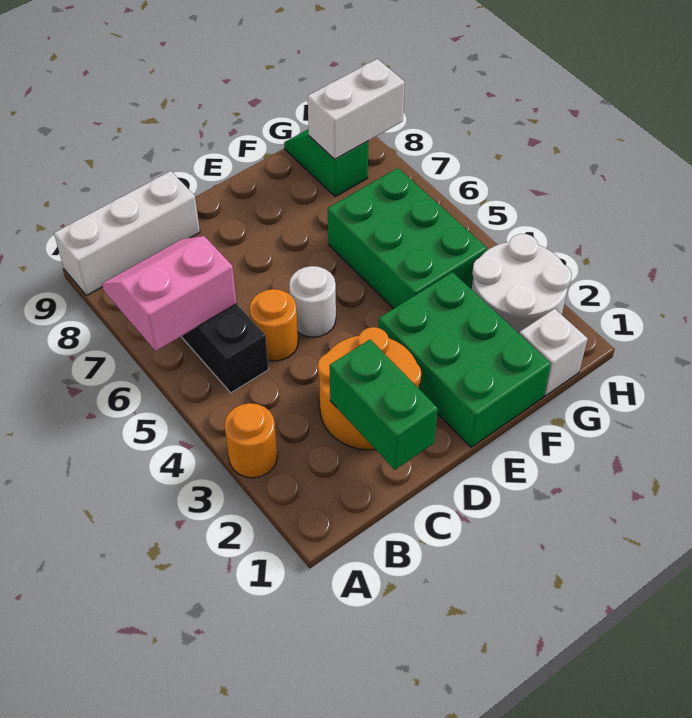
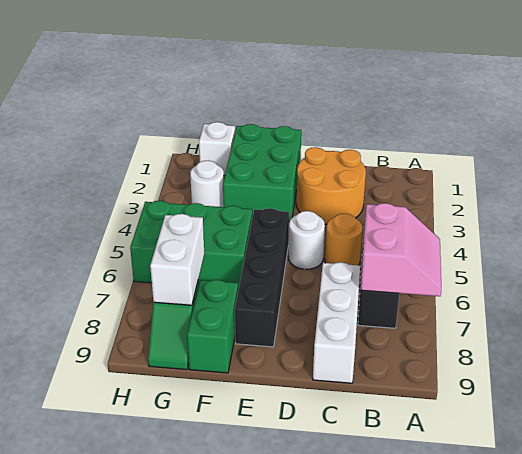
orange round brick A3 level 1 -> none
pink slope A6:B7 level 2 top 6 -> pink slope A6:B7 level 2 top B
white brick A9:C9 level 1 -> white brick C7:C9 level 1
green brick C1:C2 level 2 -> green brick F8:F9 level 1
none -> black brick E5:E8 level 1
green brick F4:G6 level 1 -> green brick F5:H6 level 1
white round brick G2:H3 level 1 -> white round brick G3 level 1
white brick G8:H8 level 2 -> white brick G7:G8 level 2

